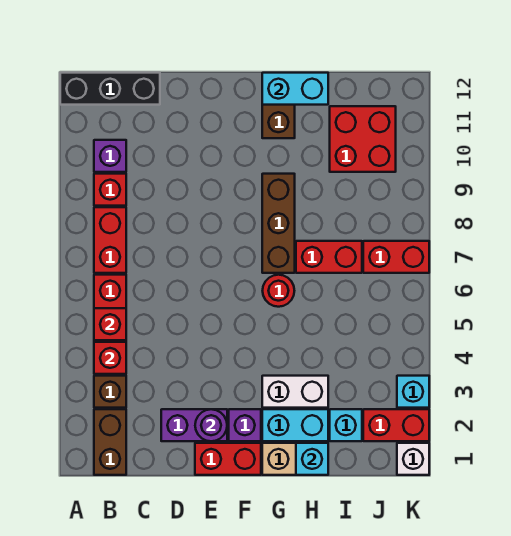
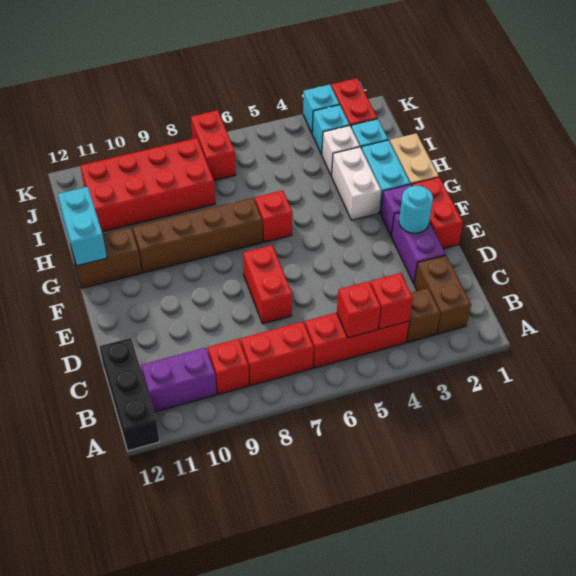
brown brick B1:B2 level 1 -> brown brick B2:C2 level 1
purple brick B10 level 1 -> purple brick B10:B11 level 1
purple round brick E2 level 2 -> cyan round brick E2 level 2
red round brick G6 level 1 -> red brick G6 level 1
brown brick G7:G9 level 1 -> brown brick G7:G10 level 1
cyan brick H1 level 2 -> cyan brick J3 level 1
red brick H7:I7 level 1 -> red brick D7:E7 level 1
red brick I10:J11 level 1 -> red brick I8:J11 level 1
white brick K1 level 1 -> white brick I3 level 1

